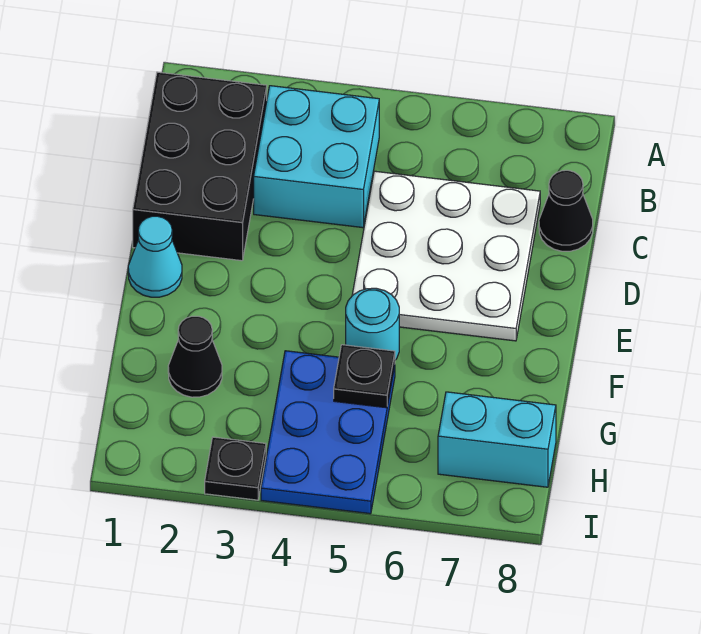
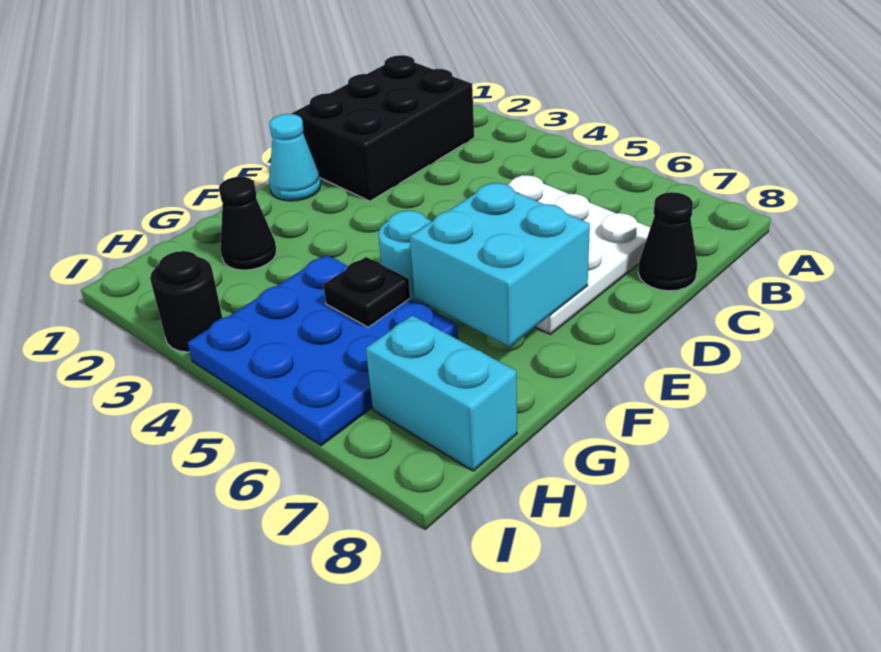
cyan brick B3:C4 level 1 -> cyan brick E6:F7 level 2
blue plate G4:I5 level 1 -> blue plate G4:I6 level 1
black plate I3 level 1 -> black round brick I3 level 1

